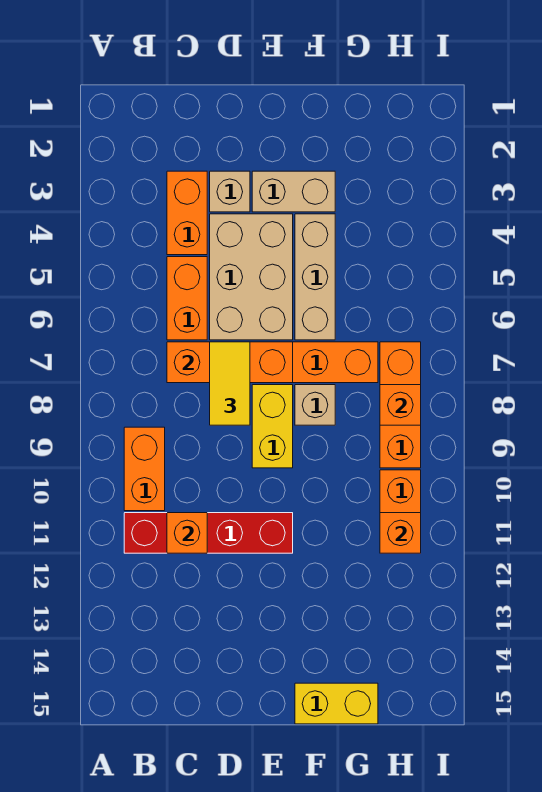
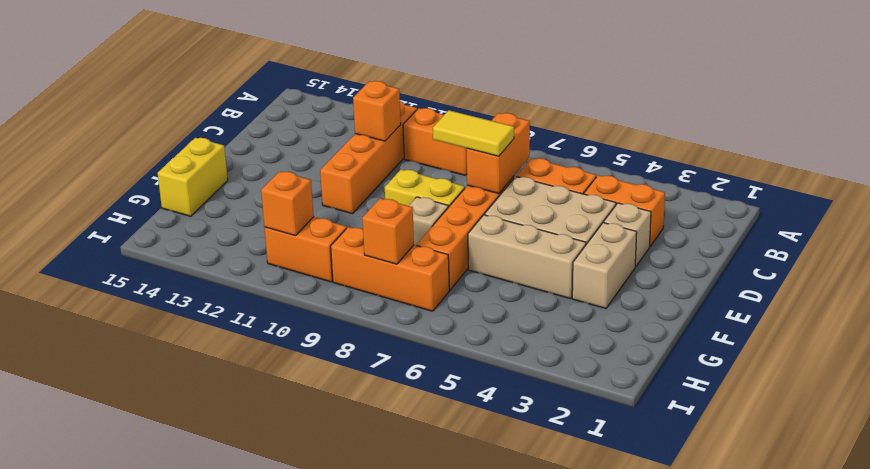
red brick B11:E11 level 1 -> orange brick B11:E11 level 1
orange brick C7:E7 level 2 -> orange brick C7:D7 level 2

